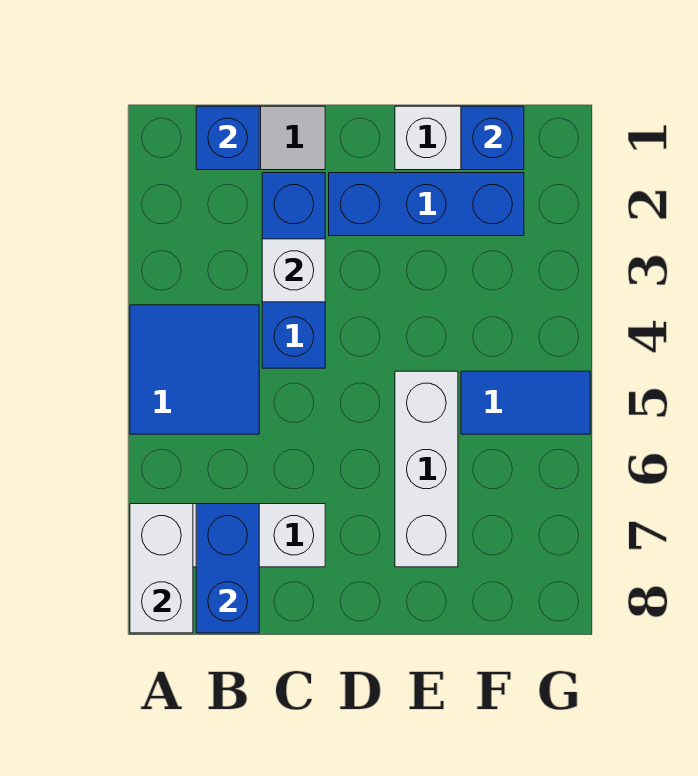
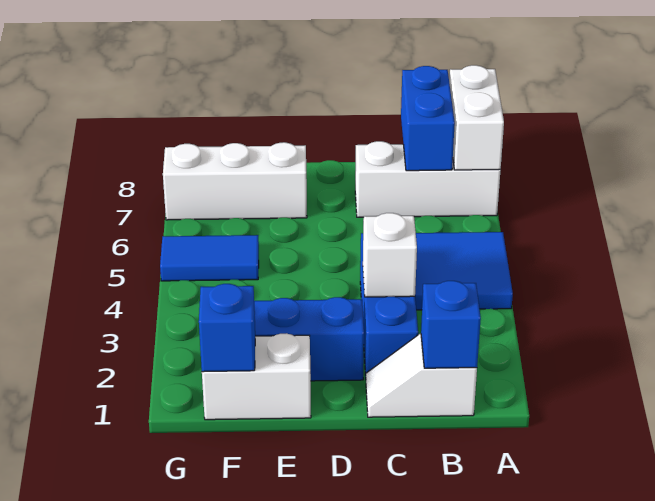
white brick E5:E7 level 1 -> white brick E7:G7 level 1

